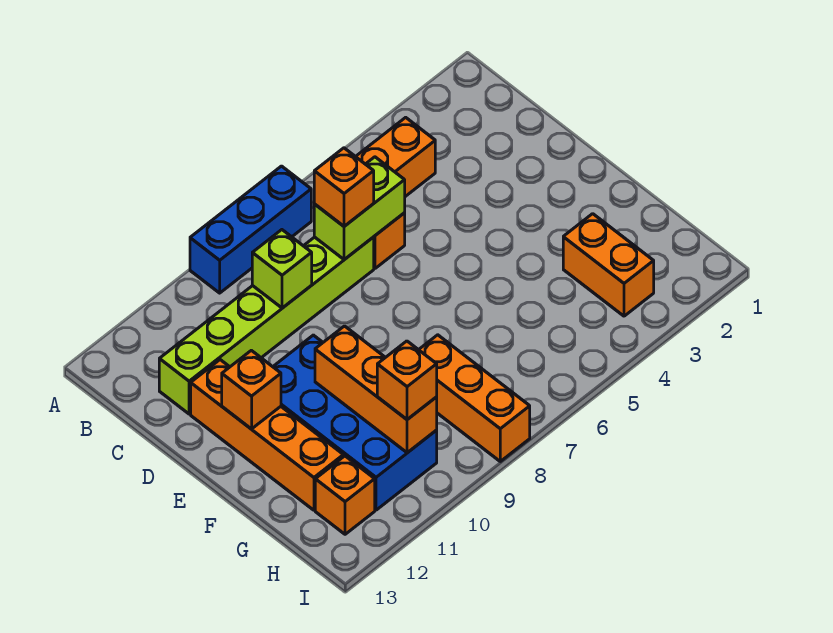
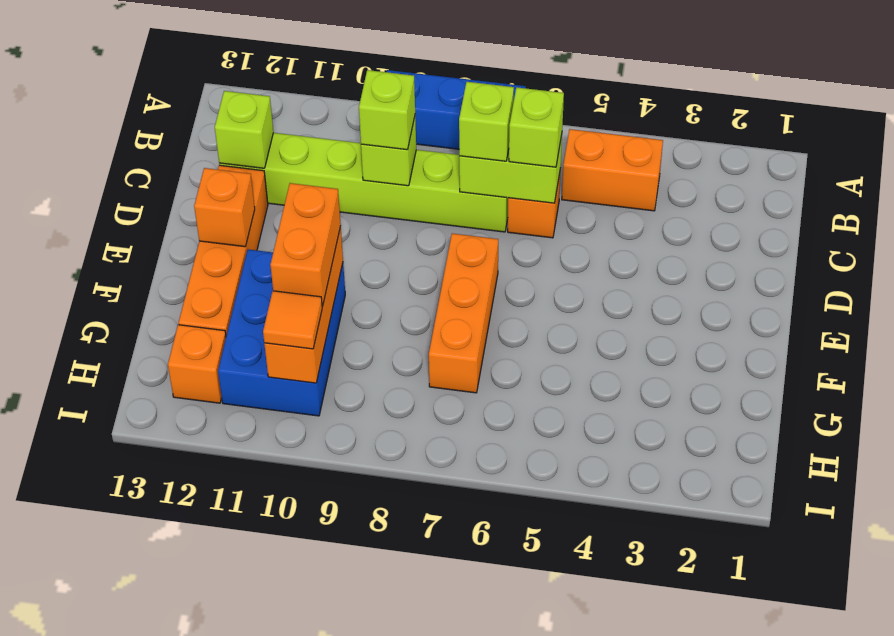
none -> lime brick C6 level 3
orange brick C7 level 3 -> lime brick C7 level 3
none -> lime brick C9 level 3
none -> lime brick C12 level 2
blue brick E10:H11 level 1 -> blue brick F10:H11 level 1
orange brick G3:H3 level 1 -> orange brick F10:G10 level 3
orange brick G8:I8 level 1 -> orange brick E7:G7 level 1
orange brick H10 level 3 -> orange tile H10 level 3

